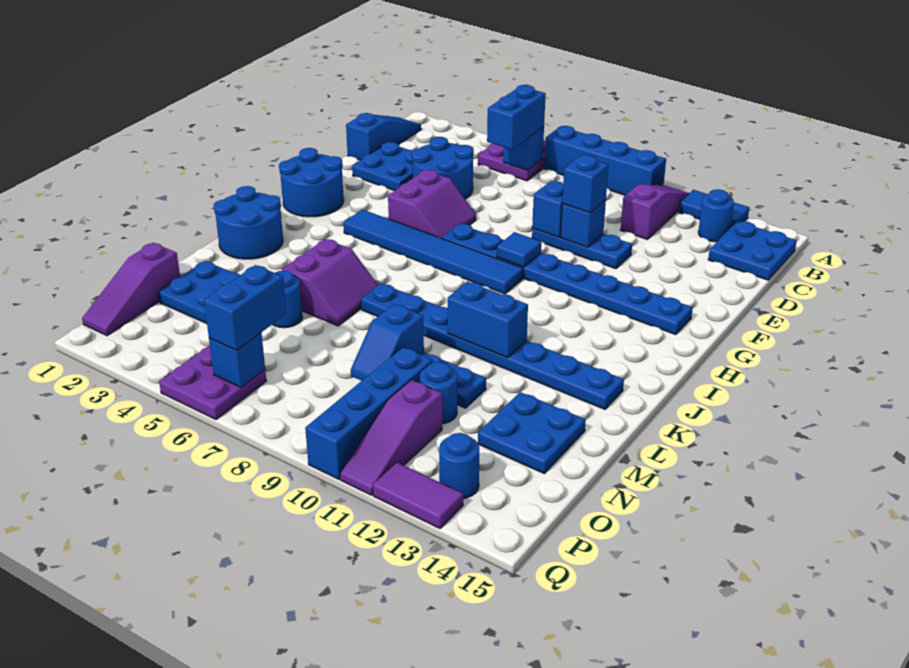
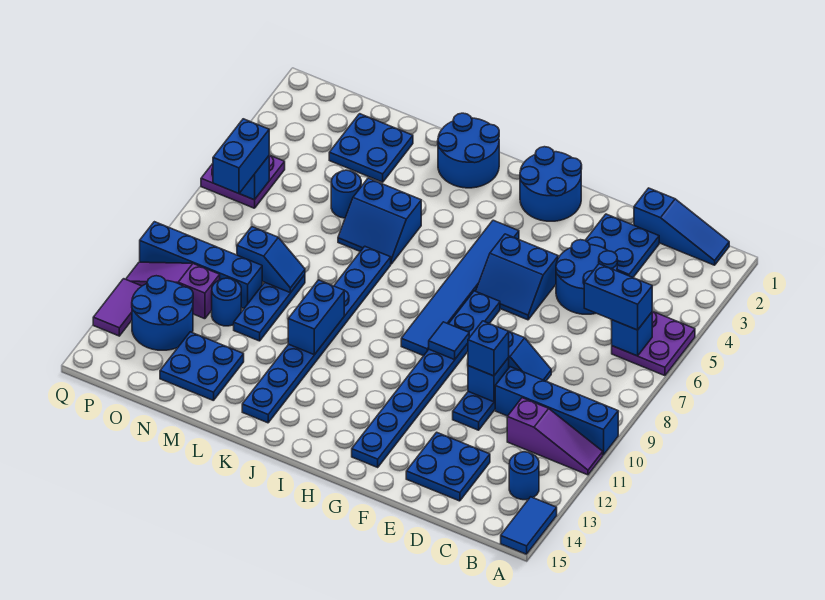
blue brick A7:A10 level 1 -> blue brick A10:D10 level 1
blue tile A12:A13 level 1 -> blue tile A14:A15 level 1
blue plate B14:C15 level 1 -> blue plate D13:E14 level 1
purple slope F5:G6 level 1 top 5 -> blue slope F5:G6 level 1 top 5
purple slope K5:L6 level 1 top 5 -> blue slope K5:L6 level 1 top 5
blue slope M9:N9 level 2 top M -> blue slope M9:N9 level 2 top N
purple slope N1:P1 level 1 top N -> none
blue brick O6:P6 level 3 -> blue brick P6:P7 level 3
blue round brick P13 level 1 -> blue round brick O12:P13 level 1

